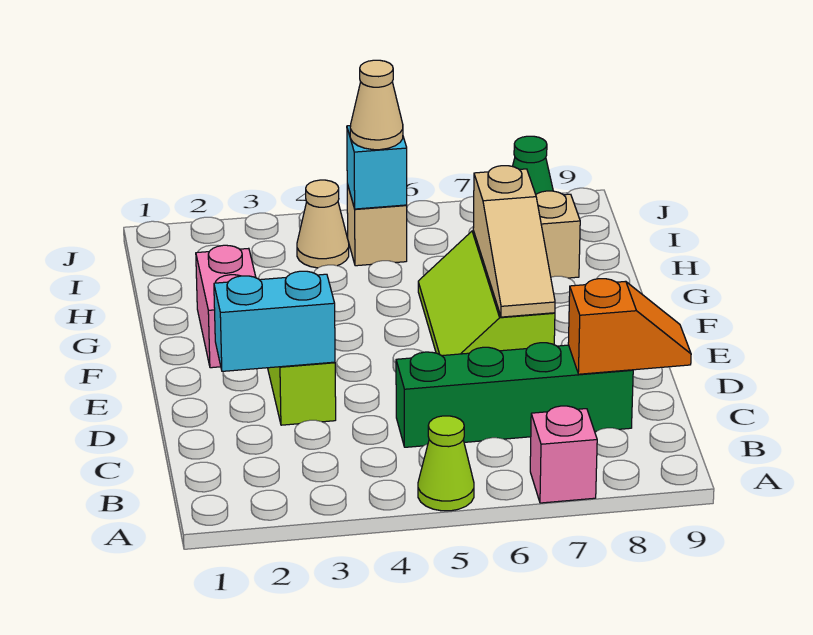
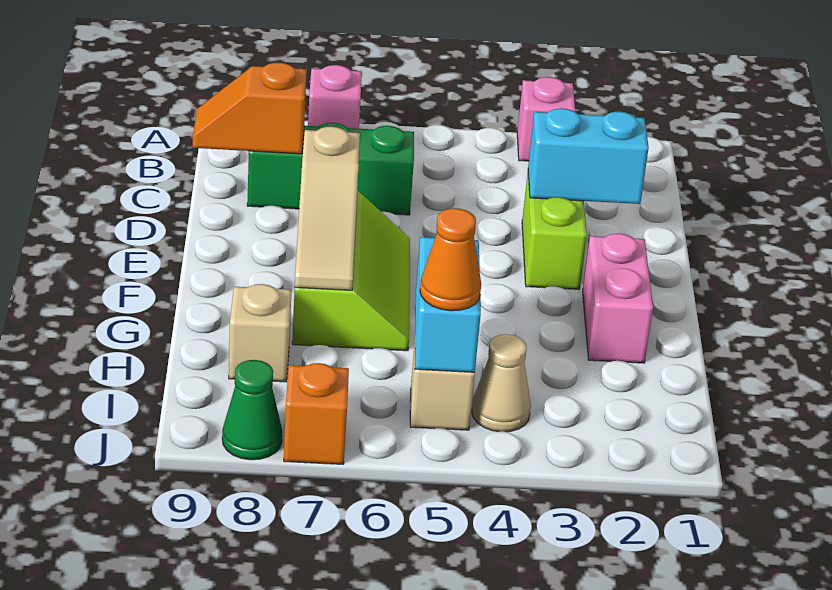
none -> pink brick A3 level 1
lime cone A5 level 1 -> none
green brick C5:C8 level 1 -> green brick C6:C8 level 1
tan slope E7:G7 level 2 top G -> tan slope E7:G7 level 2 top E
cyan brick I5 level 2 -> cyan brick H5:I5 level 2
tan cone I5 level 3 -> orange cone I5 level 3
none -> orange brick J7 level 1

